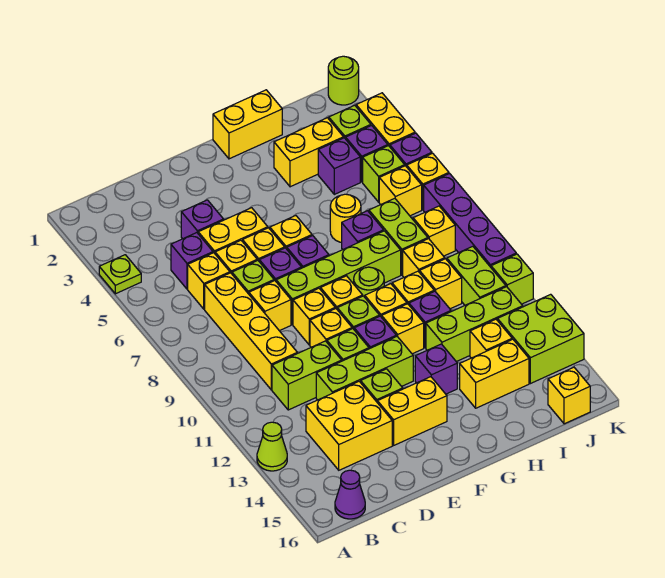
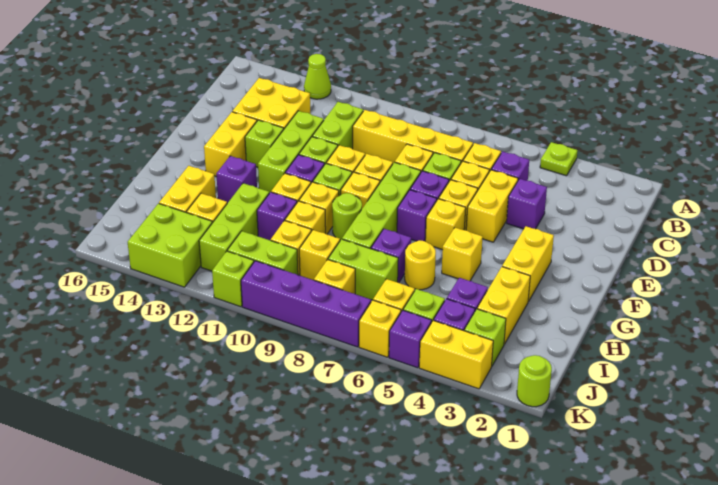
purple cone B16 level 1 -> none
yellow brick G1:H1 level 1 -> yellow brick F3:G3 level 1
yellow brick J16 level 1 -> yellow brick G5 level 1

